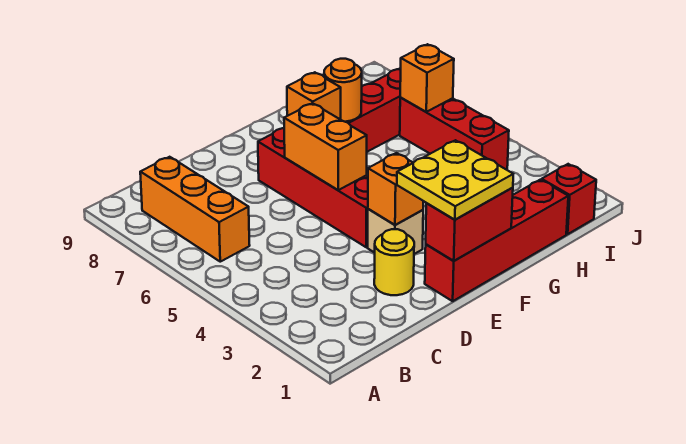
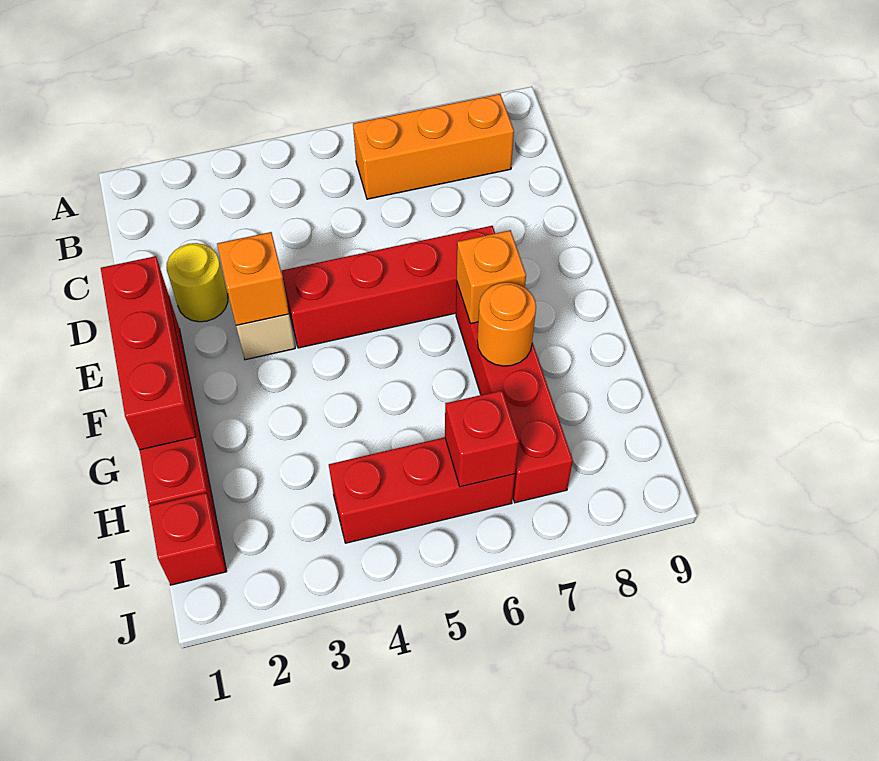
red brick E1:F1 level 2 -> red brick E1:G1 level 2
yellow plate E1:F2 level 3 -> none
orange brick E5:E6 level 2 -> none
orange brick I6 level 2 -> red brick I6 level 2

